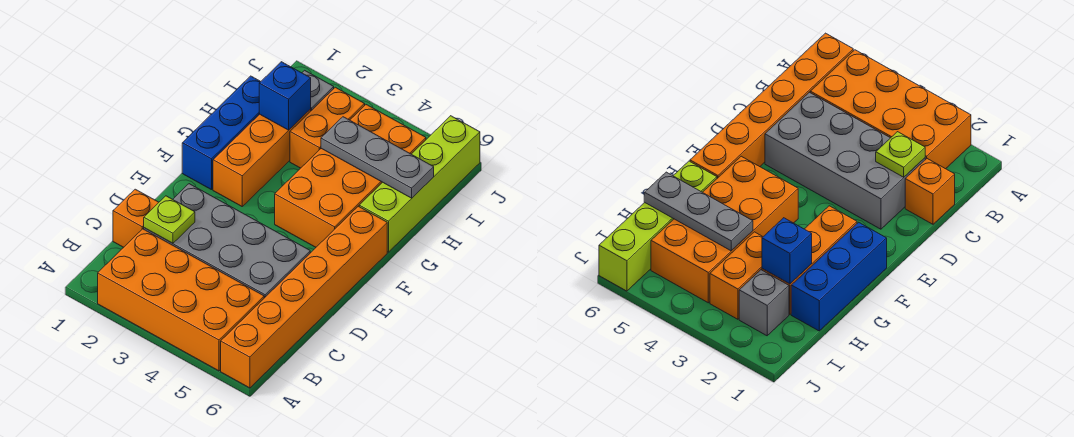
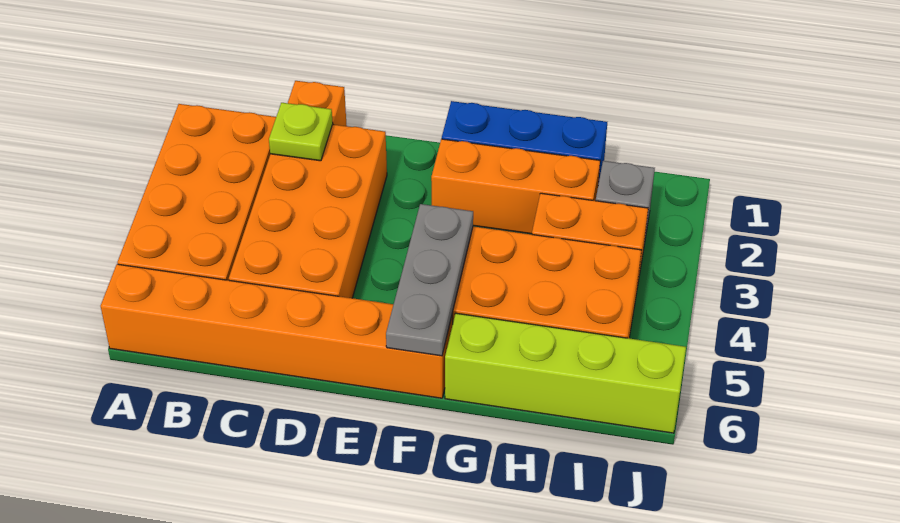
grey brick C2:D5 level 1 -> orange brick C2:D5 level 1
blue brick H2 level 2 -> none
grey plate H4:H6 level 2 -> grey plate F4:F6 level 2

